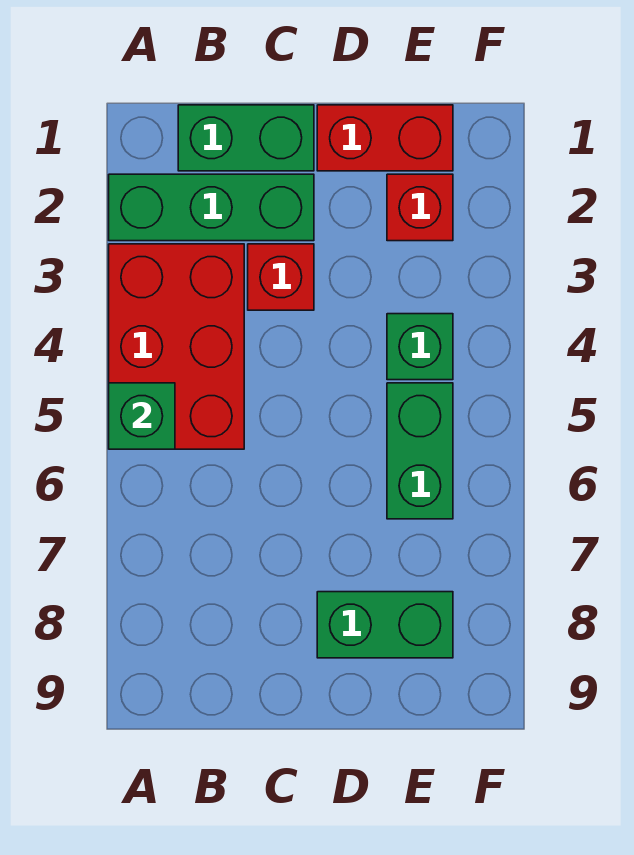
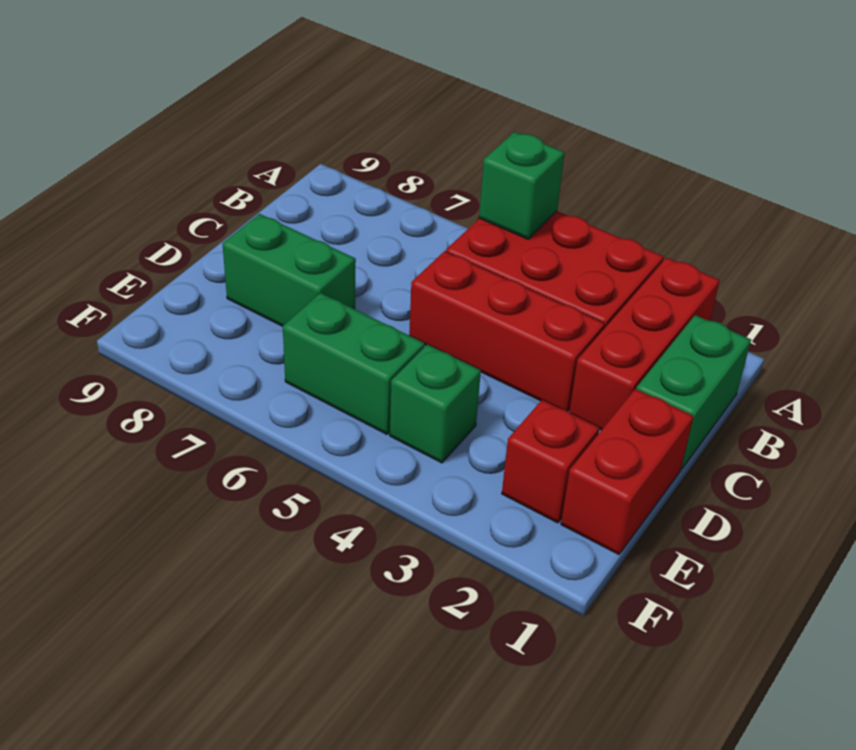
green brick A2:C2 level 1 -> red brick A2:C2 level 1
red brick C3 level 1 -> red brick C3:C5 level 1
green brick D8:E8 level 1 -> green brick D7:D8 level 1

